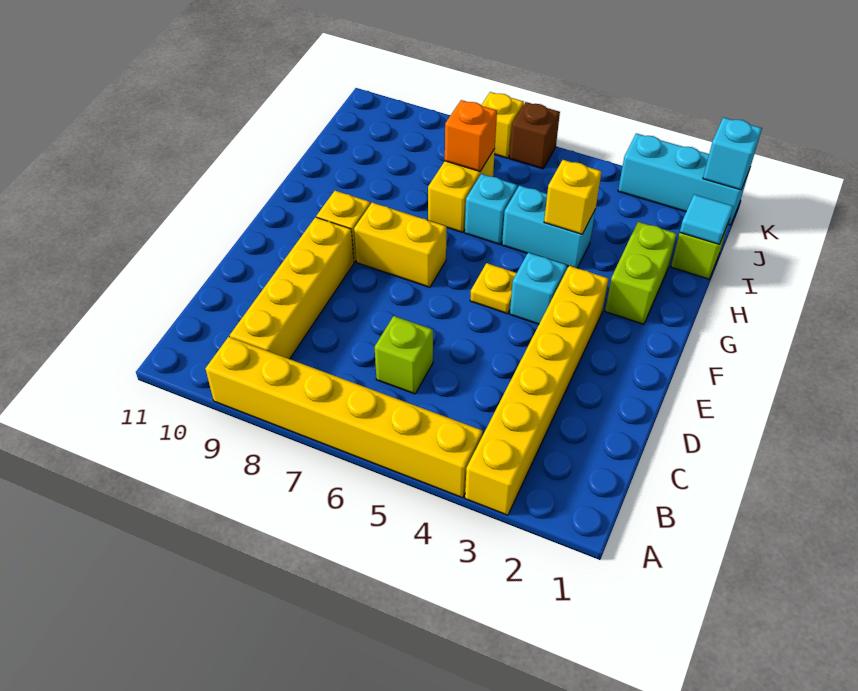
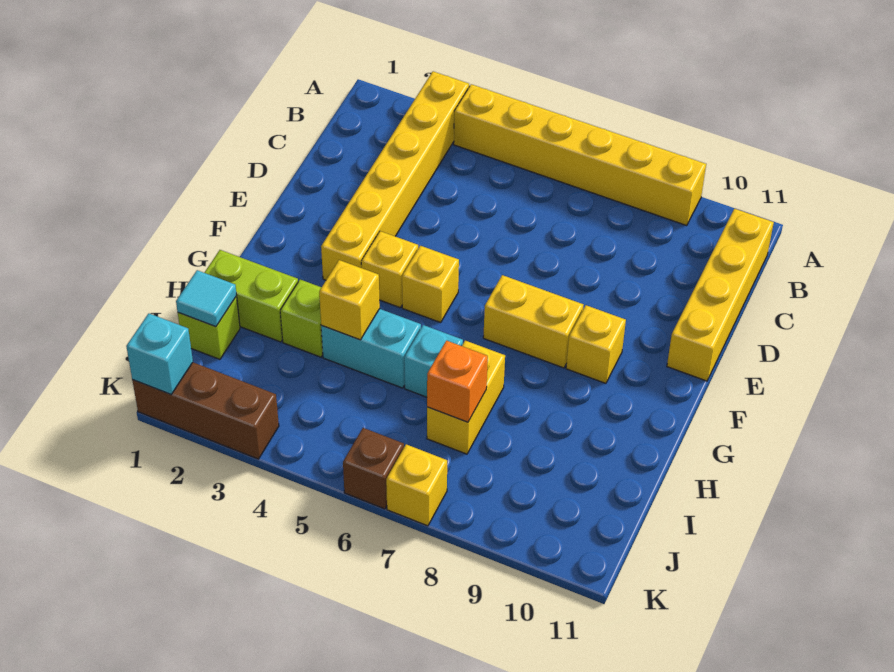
yellow brick B9:E9 level 1 -> yellow brick B11:E11 level 1
lime brick C6 level 1 -> lime brick H3 level 1
cyan brick F4 level 1 -> yellow brick F4 level 1
yellow plate F5 level 1 -> yellow brick F5 level 1
lime brick G2:H2 level 1 -> lime brick H1:H2 level 1
cyan brick K1:K3 level 1 -> brown brick K1:K3 level 1

